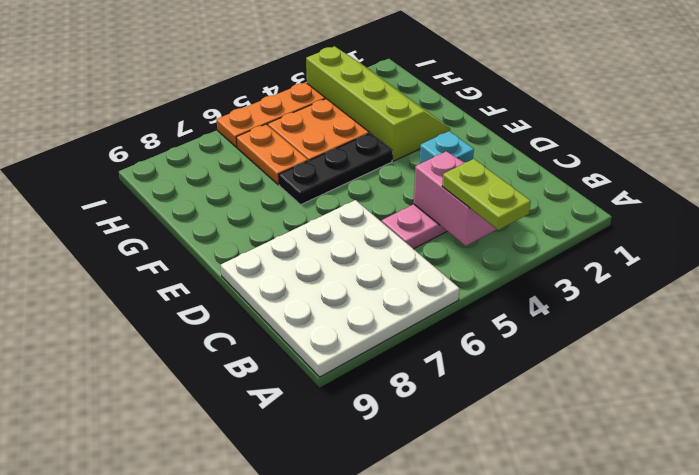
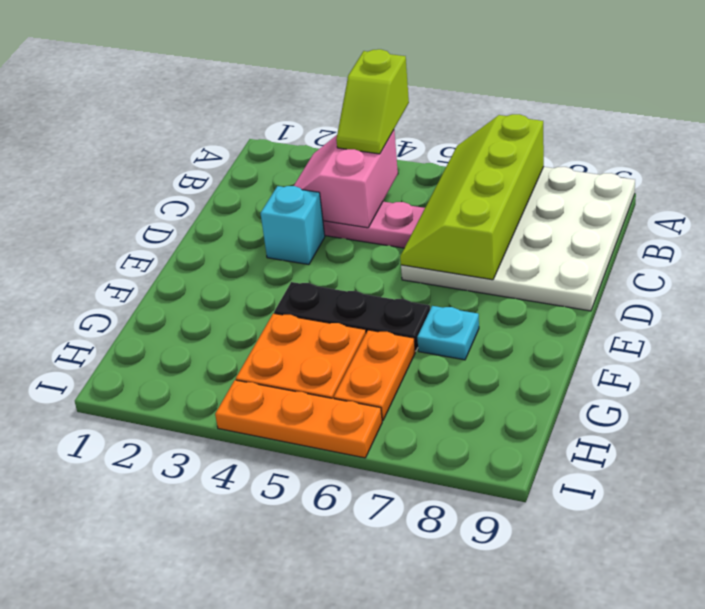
lime plate A4:B4 level 3 -> lime slope A4:B4 level 3 top A
lime slope F2:I3 level 1 top 3 -> lime slope A6:D7 level 2 top 7
none -> cyan plate F7 level 1

